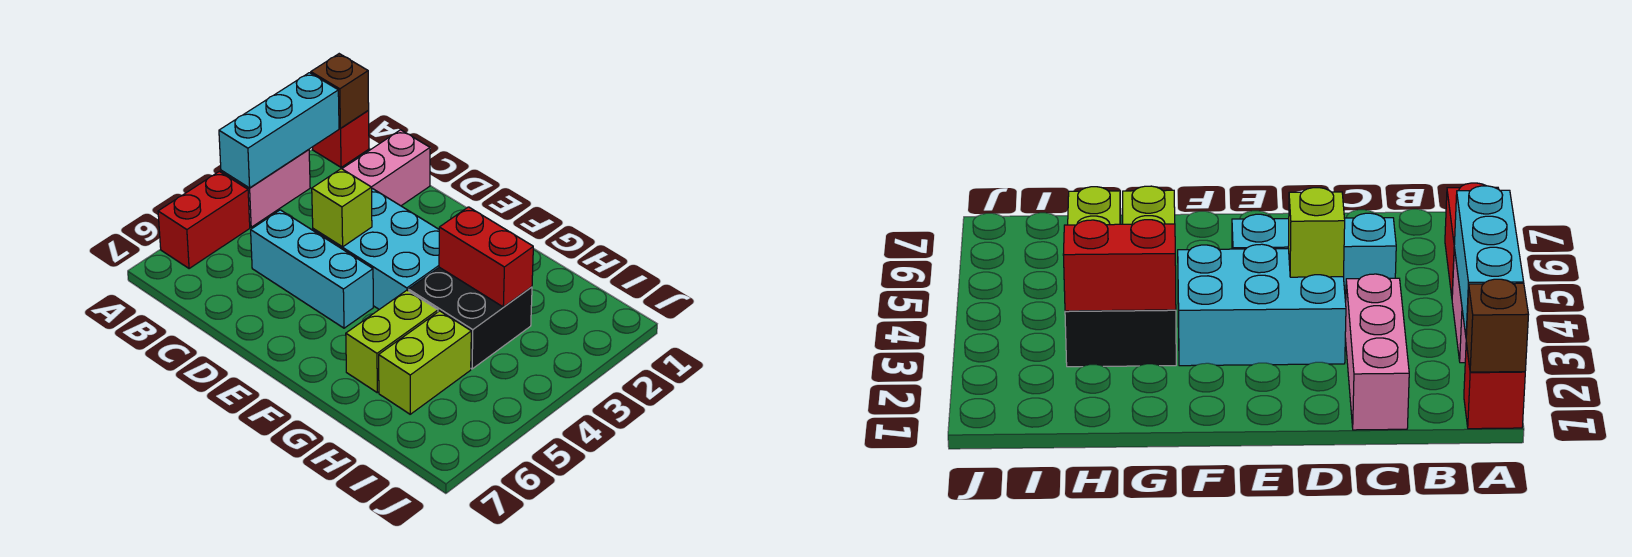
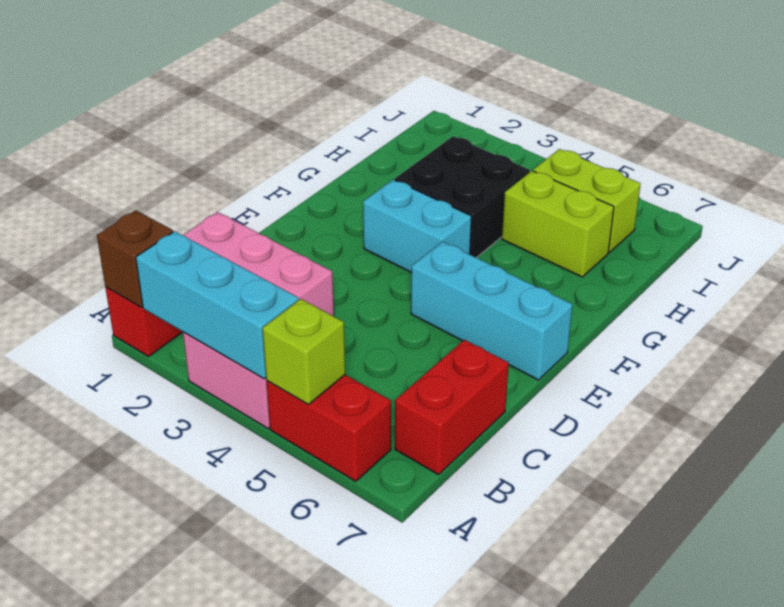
cyan brick C5:E5 level 1 -> cyan brick E5:E7 level 1
cyan brick D3:F4 level 1 -> cyan brick F3:F4 level 1
lime brick D4 level 2 -> lime brick A5 level 2
red brick G3:H3 level 2 -> red brick B7:C7 level 1
lime brick G5:G6 level 1 -> lime brick I5:I6 level 1

